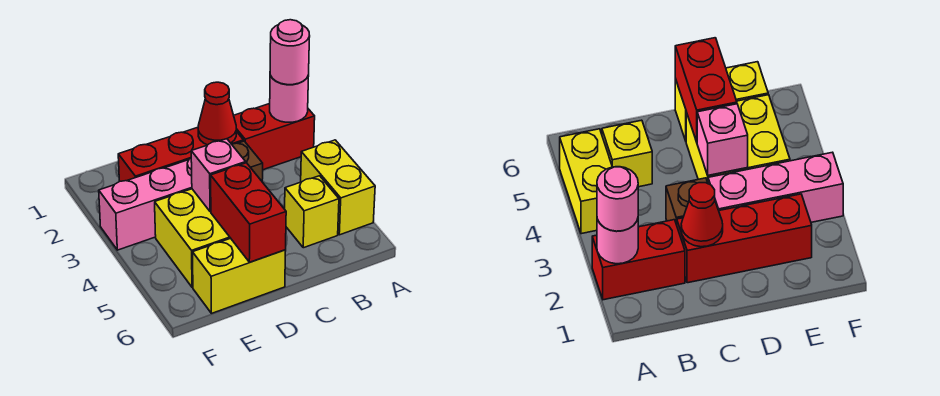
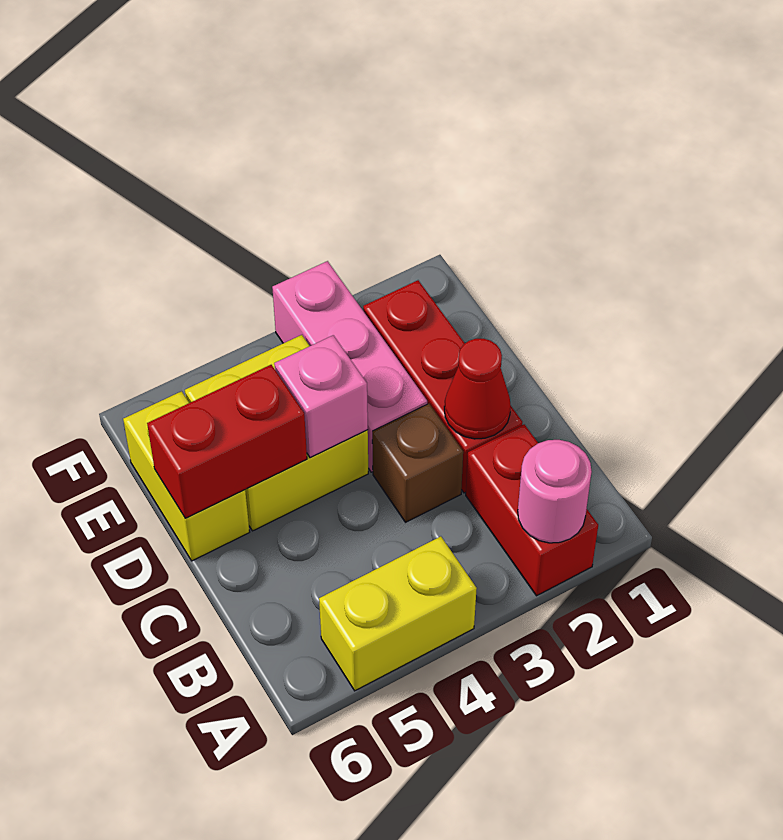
pink round brick A2 level 3 -> none
yellow brick B5 level 1 -> none

